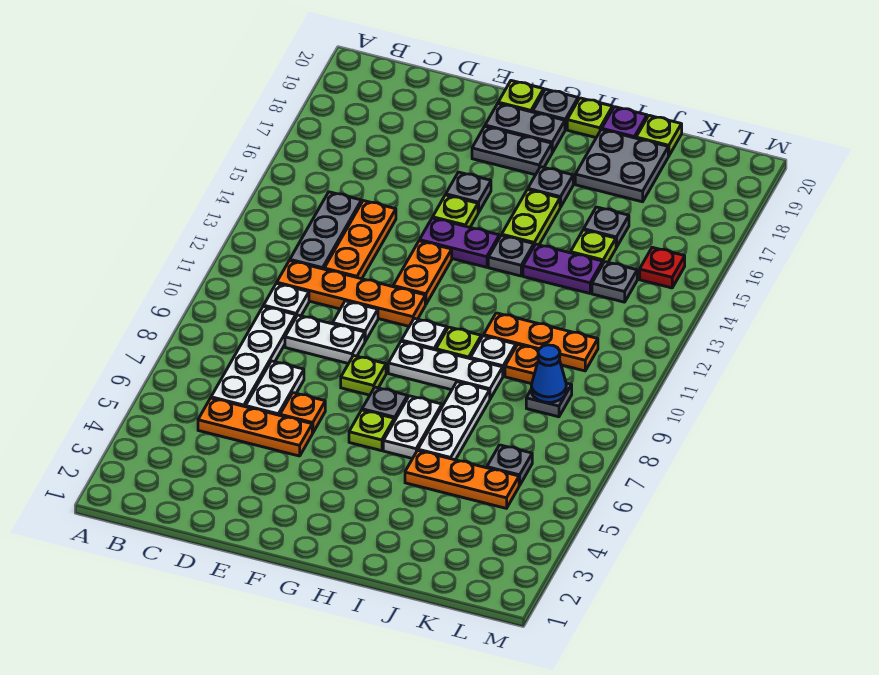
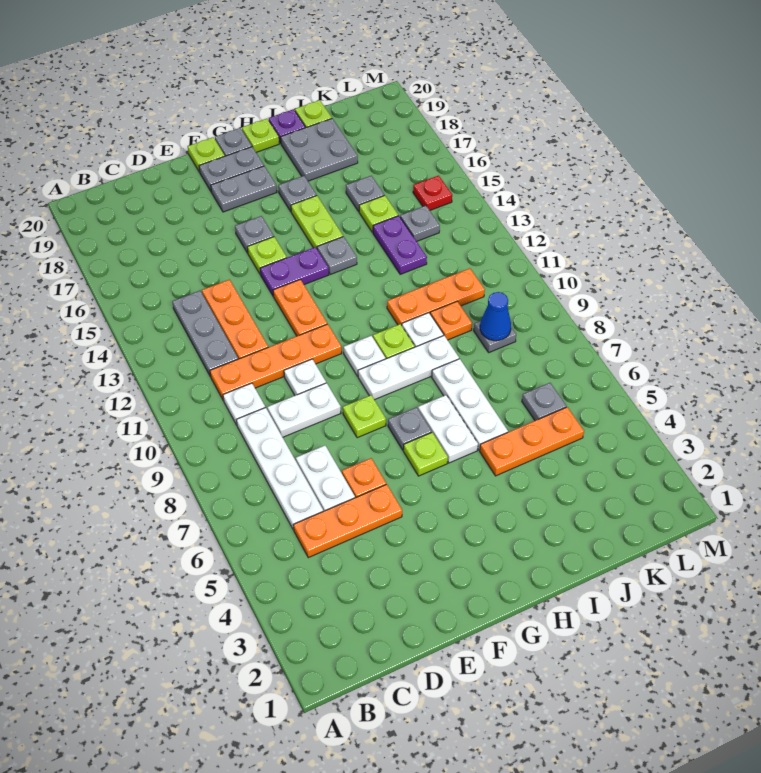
purple plate I14:J14 level 1 -> purple plate J13:J14 level 1

